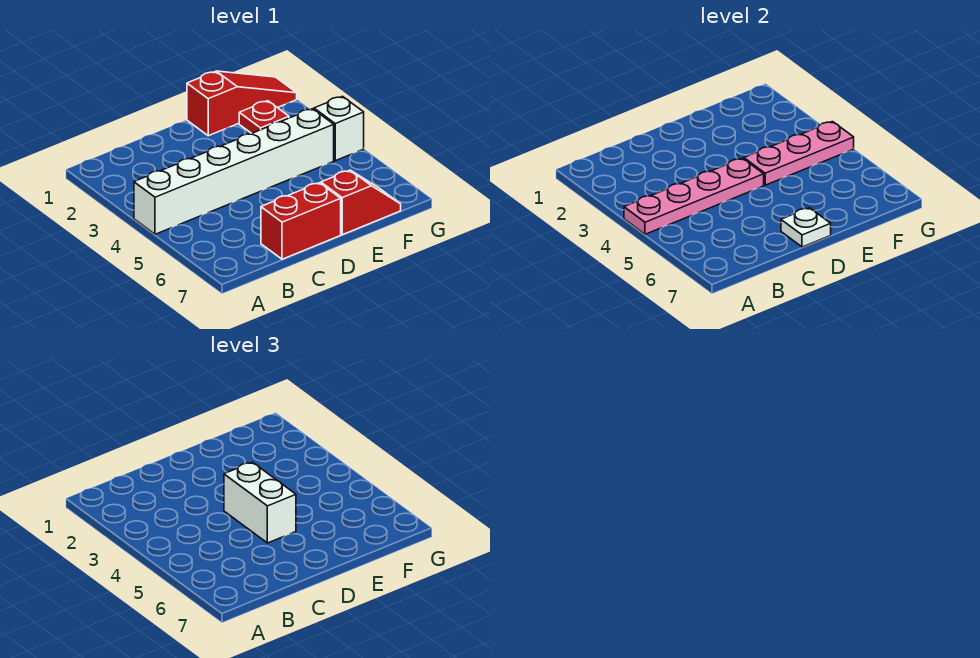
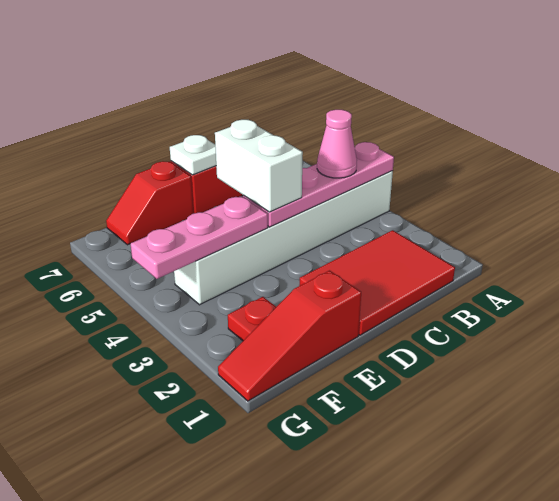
none -> red tile B1:D2 level 1
none -> pink cone B4 level 3
white brick G4 level 1 -> none

